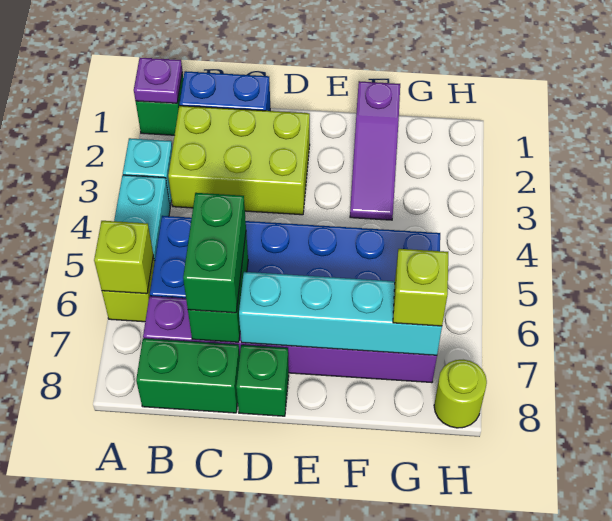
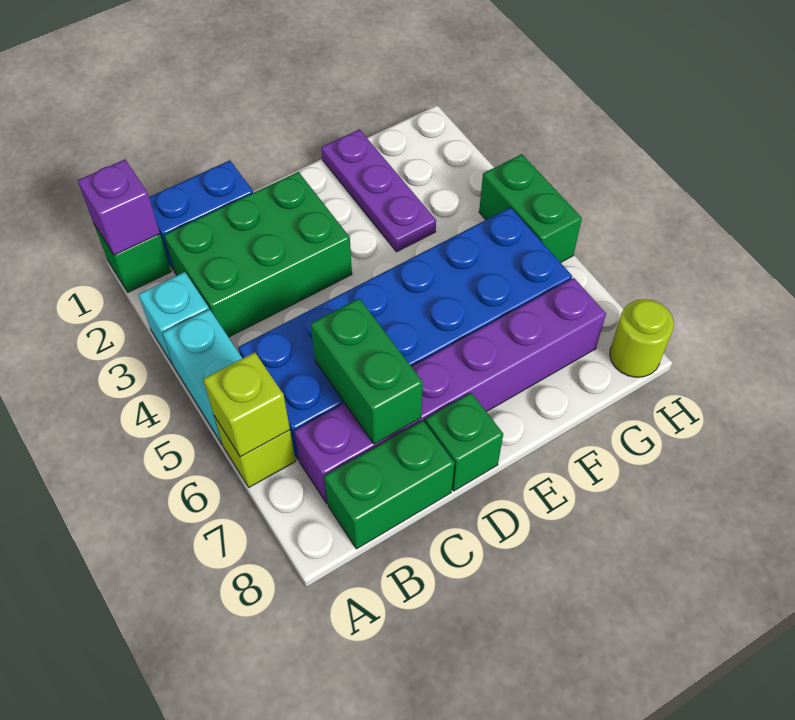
purple plate A1 level 2 -> purple brick A1 level 2
lime brick B2:D3 level 1 -> green brick B2:D3 level 1
green brick C6:C7 level 3 -> green brick H4:H5 level 1
cyan brick D7:G7 level 2 -> none
purple slope F1:F3 level 1 top 1 -> purple plate F1:F3 level 1
lime brick G7 level 3 -> none

